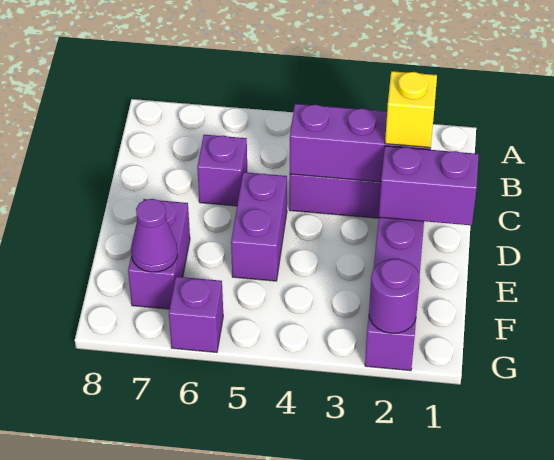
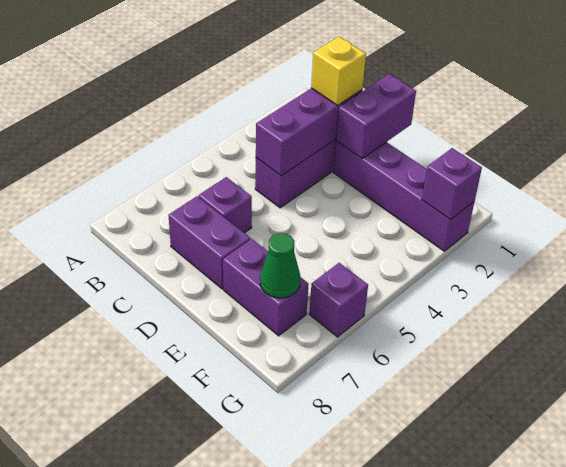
purple brick D5:E5 level 1 -> purple brick C7:D7 level 1
purple cone F7 level 2 -> green cone F7 level 2
purple round brick G2 level 2 -> purple brick G2 level 2

